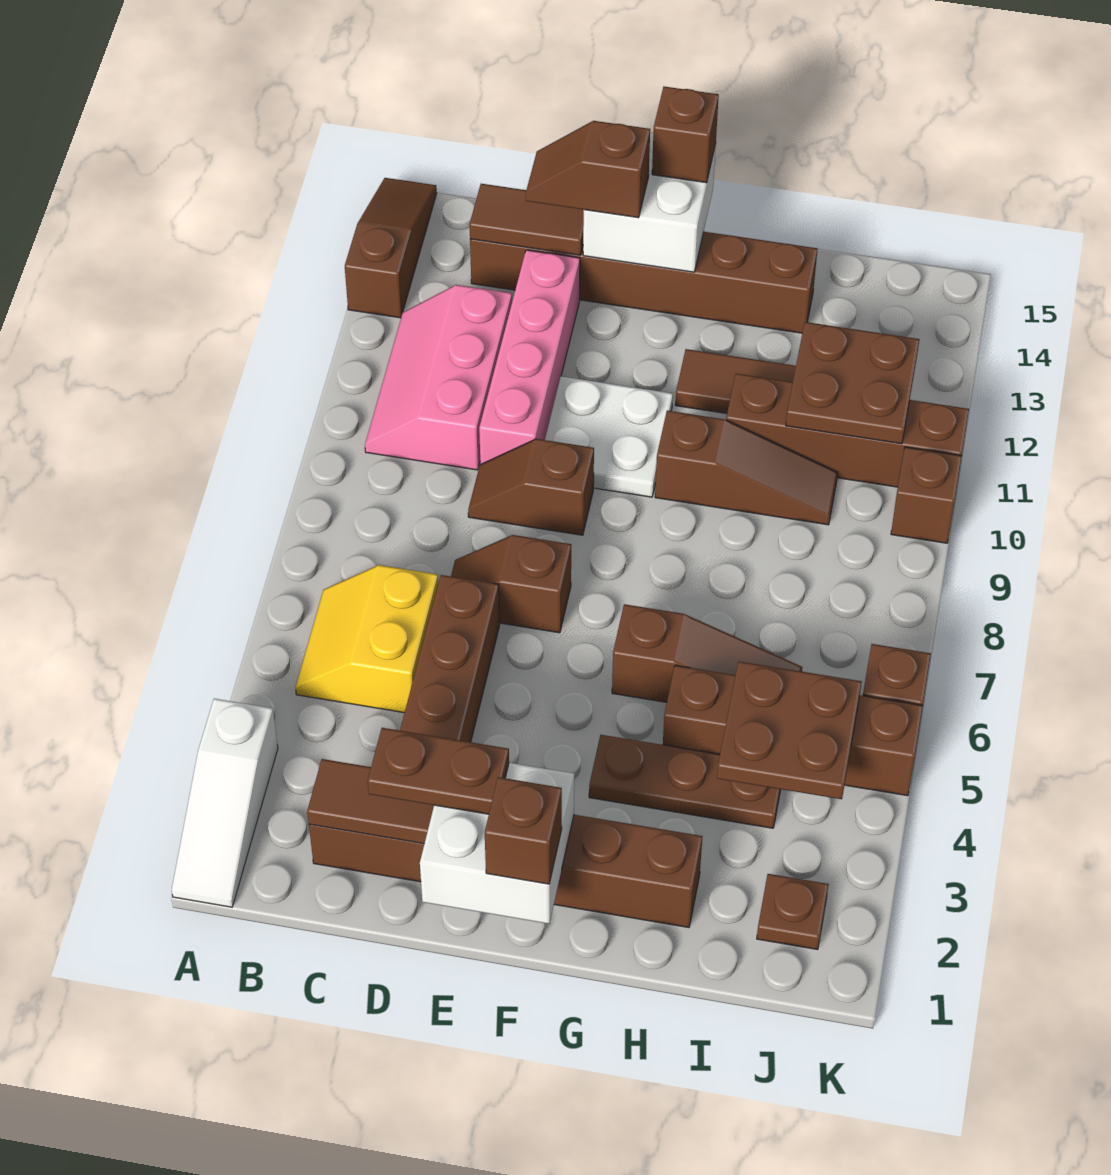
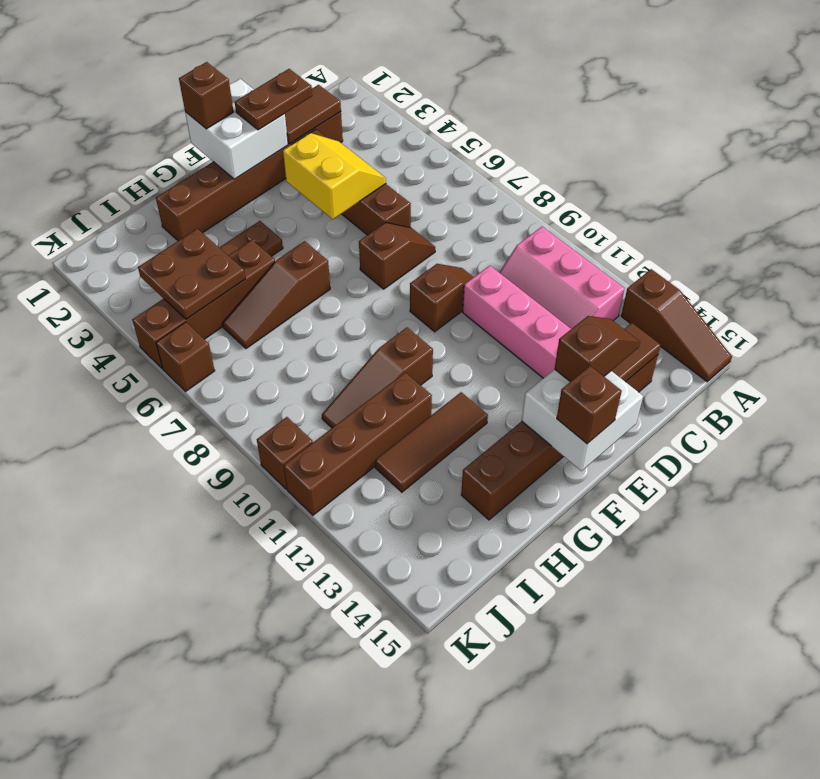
white slope A1:A3 level 1 top 3 -> none
yellow slope B5:C6 level 1 top C -> yellow slope D4:E5 level 2 top E
pink slope B10:C12 level 1 top C -> pink slope B10:C12 level 1 top B
white plate E10:F11 level 1 -> none
brown plate I11:J12 level 2 -> none
brown plate J2 level 1 -> none

